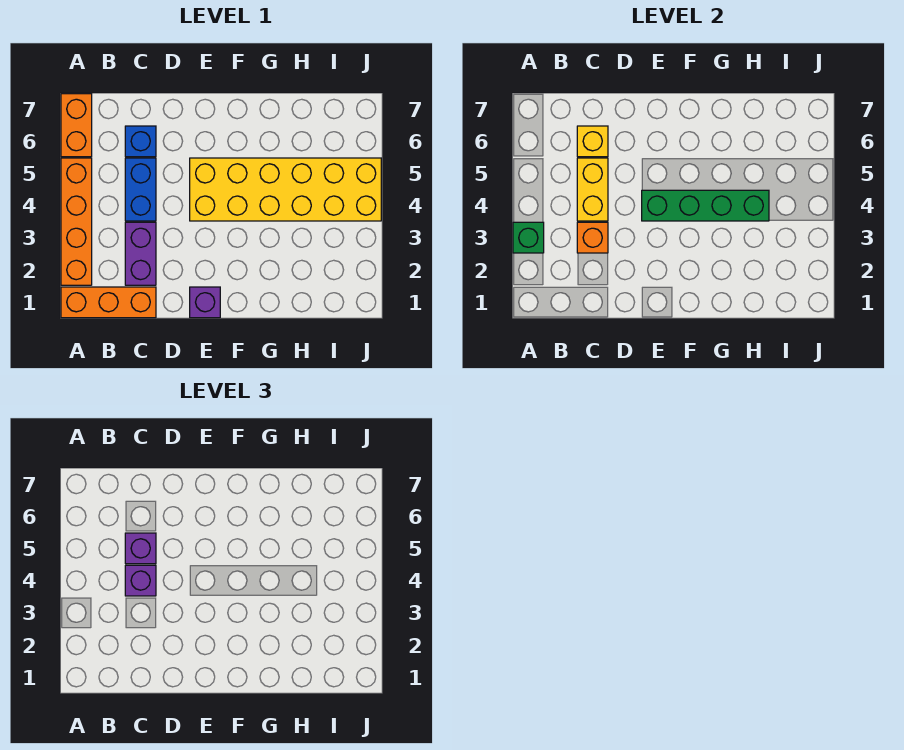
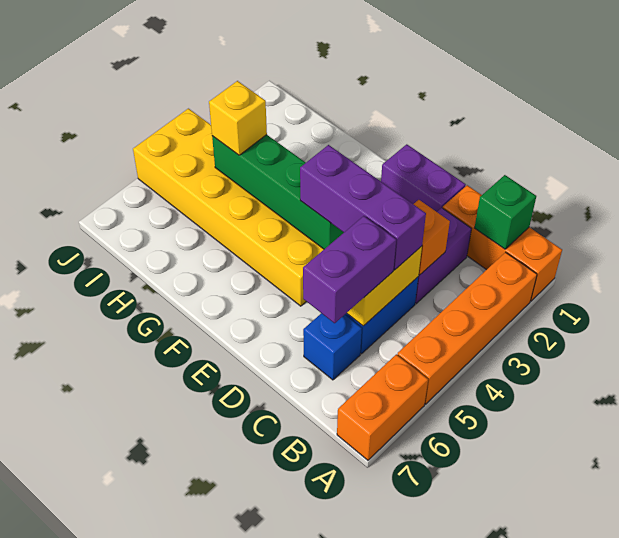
green brick A3 level 2 -> green brick B1 level 2
purple brick C4 level 3 -> purple brick C4:E4 level 3
purple brick C5 level 3 -> purple brick C5:C6 level 3
yellow brick C6 level 2 -> yellow brick H4 level 3
purple brick E1 level 1 -> purple brick D1:E1 level 1

